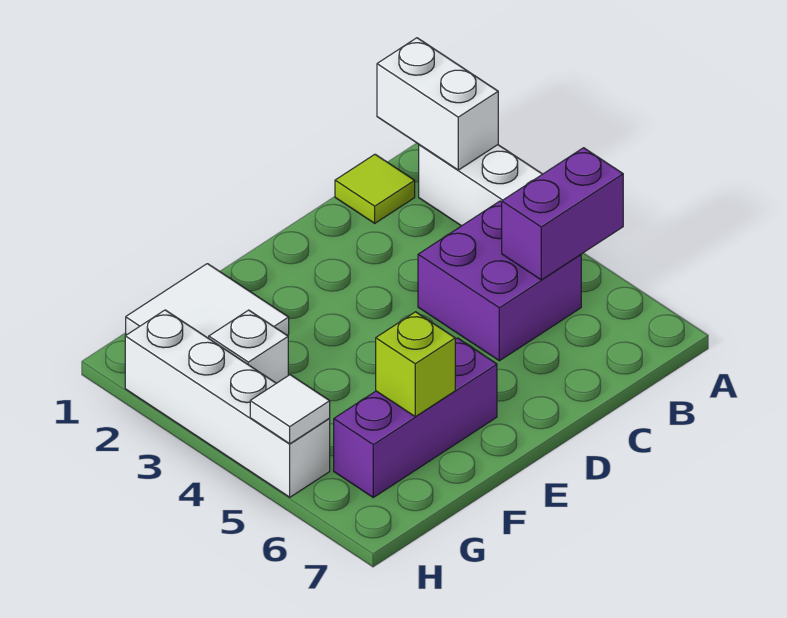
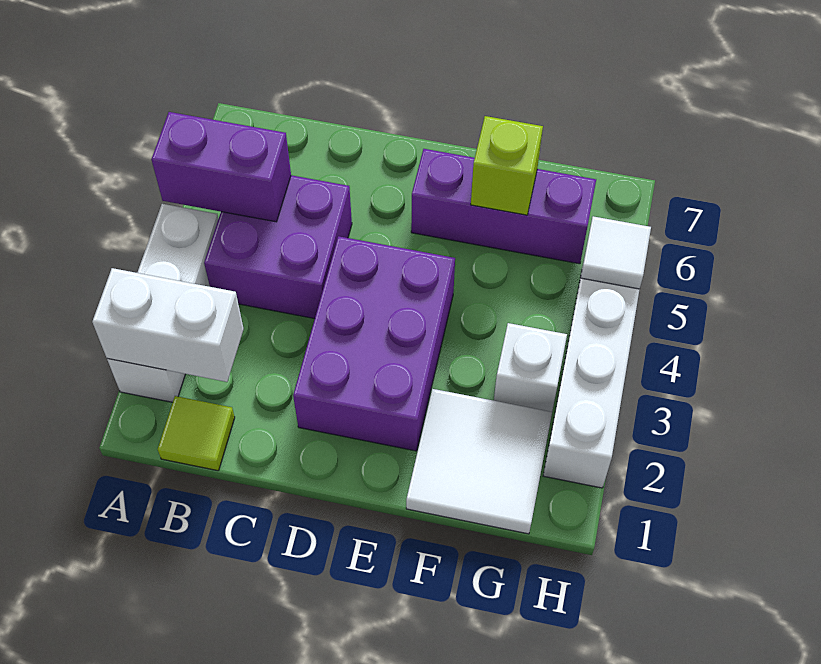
white brick A1:A2 level 2 -> white brick A2:B2 level 2
none -> purple brick D2:E4 level 1

